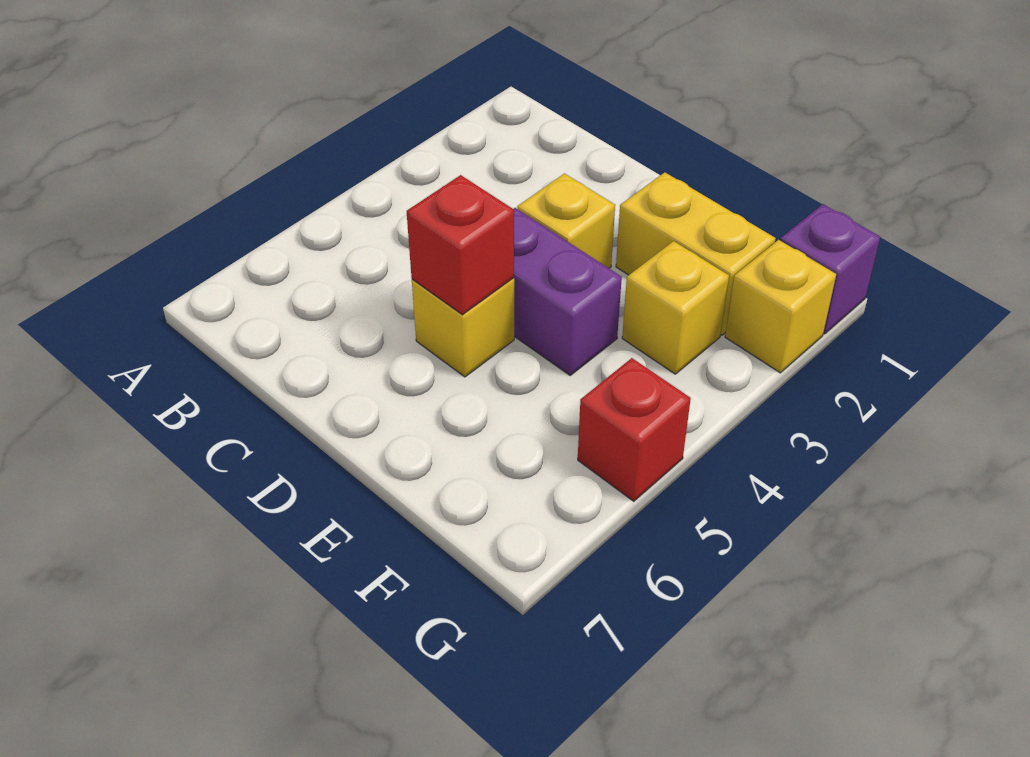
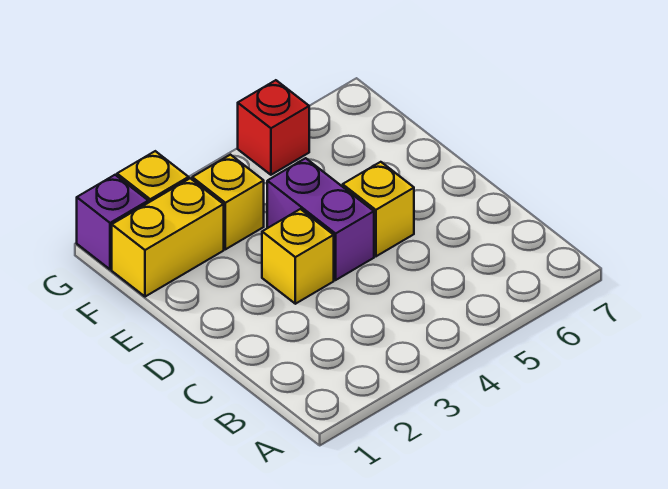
red brick D5 level 2 -> none
yellow brick E2:F2 level 1 -> yellow brick F1:F2 level 1

